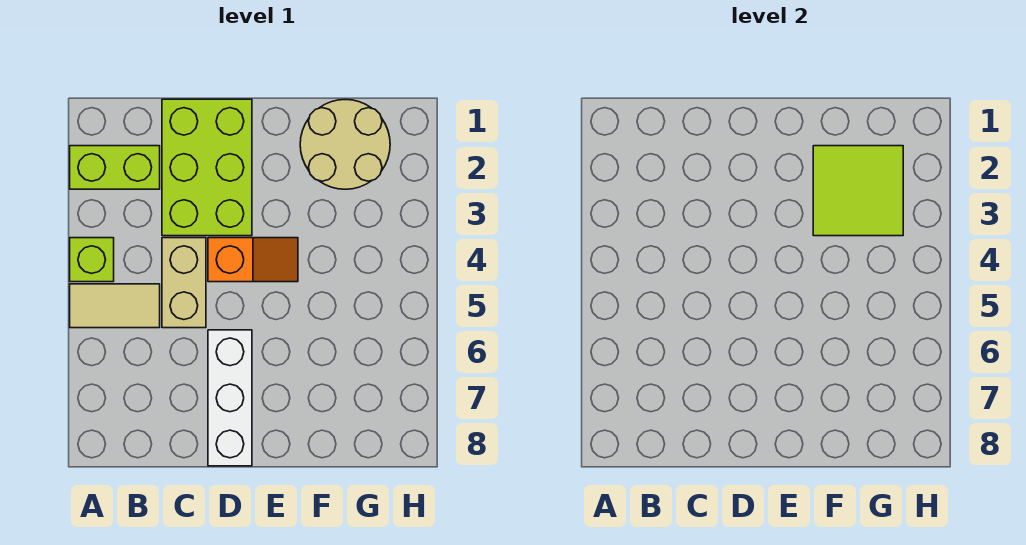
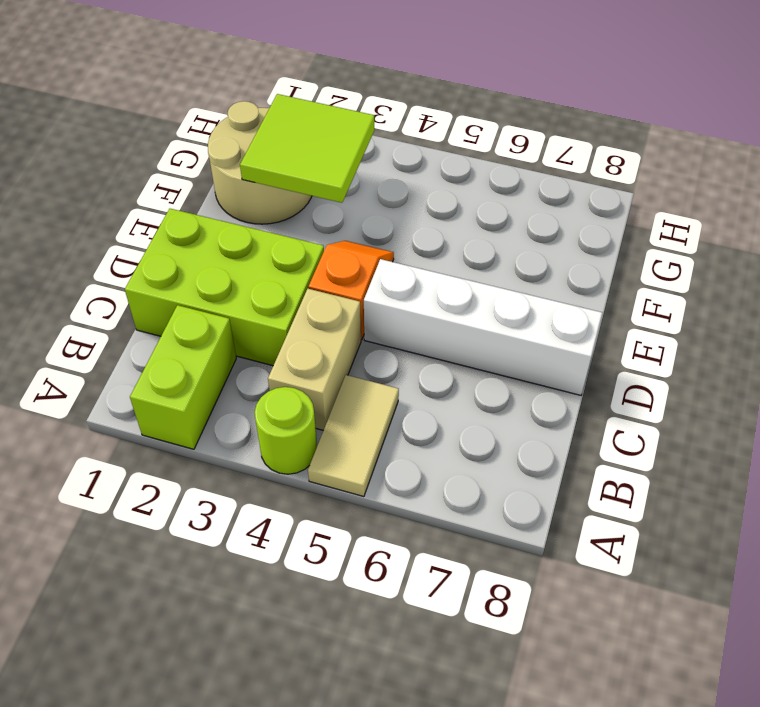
lime brick A4 level 1 -> lime round brick A4 level 1
tan brick C4:C5 level 1 -> tan brick B4:C4 level 1
white brick D6:D8 level 1 -> white brick D5:D8 level 1

